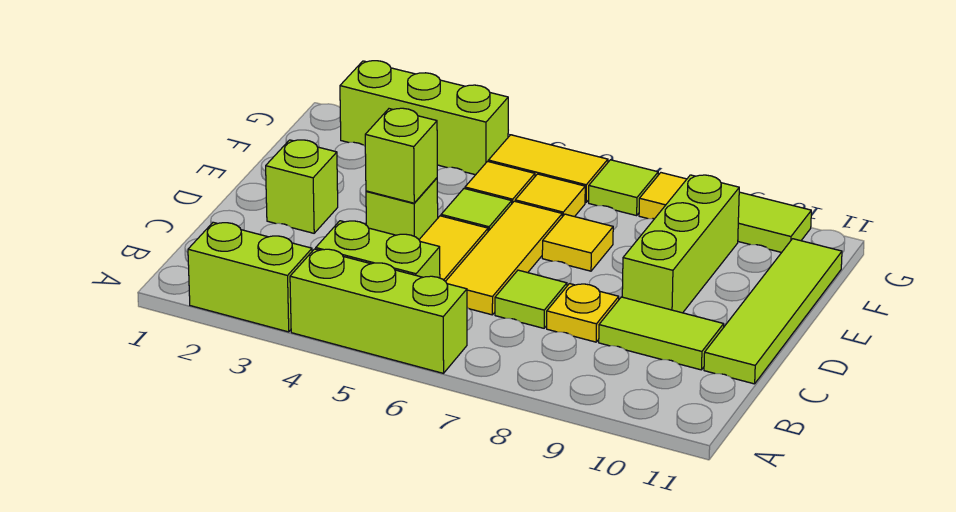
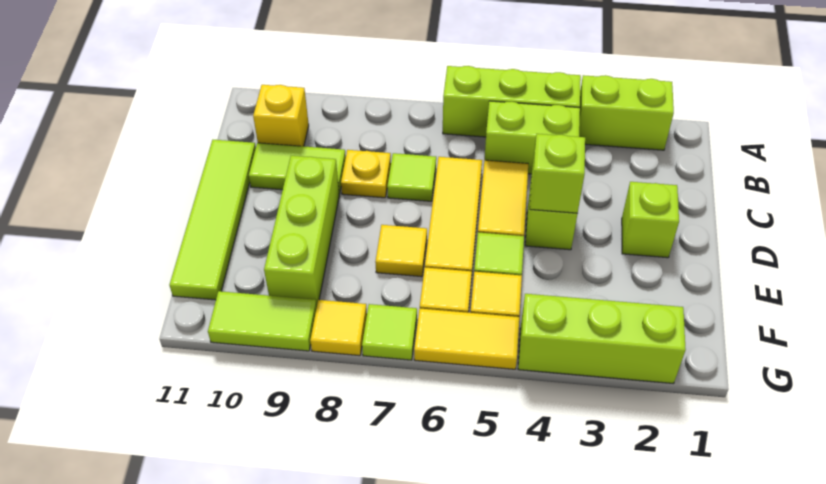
none -> yellow brick B10 level 1

